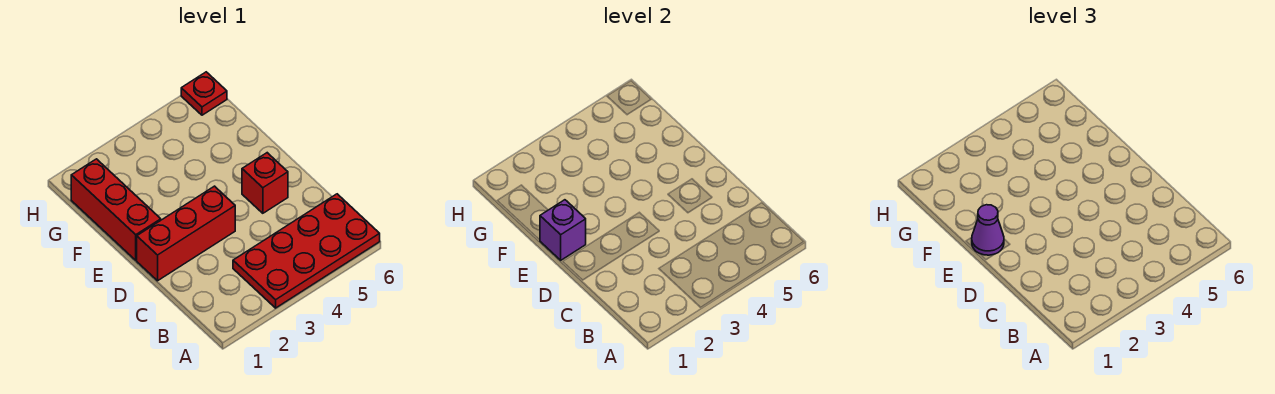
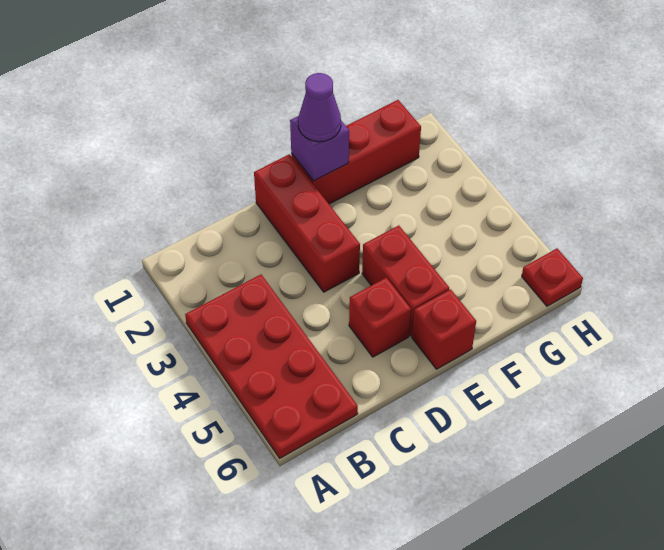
none -> red brick E4:E5 level 1
none -> red brick E6 level 1

